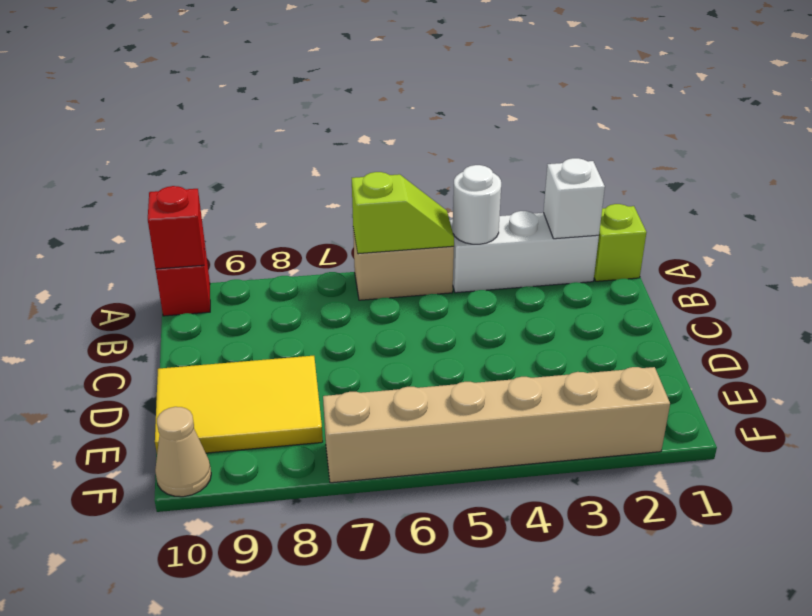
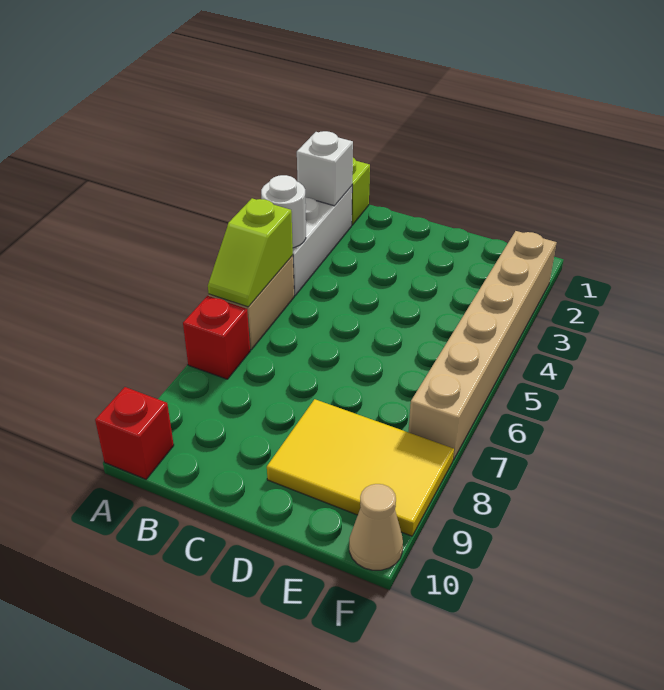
lime slope A5:A6 level 2 top 6 -> lime slope A5:A6 level 2 top 5
red brick A10 level 2 -> red brick A7 level 1
yellow tile D8:E10 level 1 -> yellow tile D8:F9 level 1

